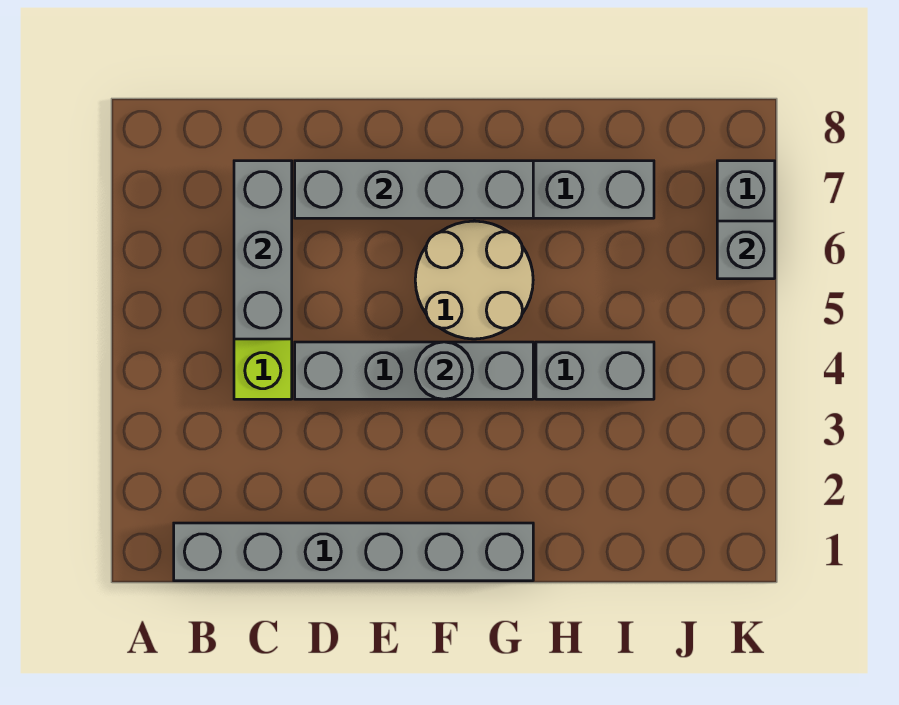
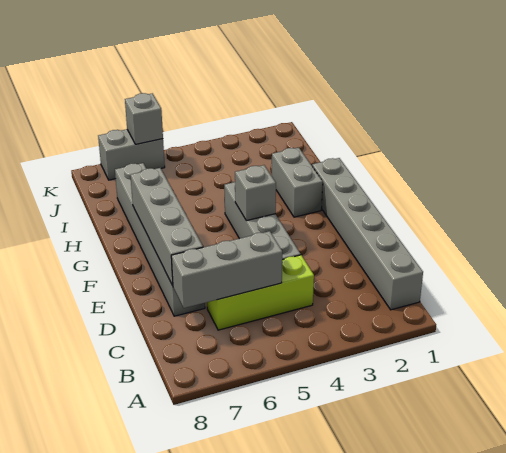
grey round brick F4 level 2 -> grey brick F4 level 2
tan round brick F5:G6 level 1 -> none
grey brick H4:I4 level 1 -> grey brick G2:H2 level 1

